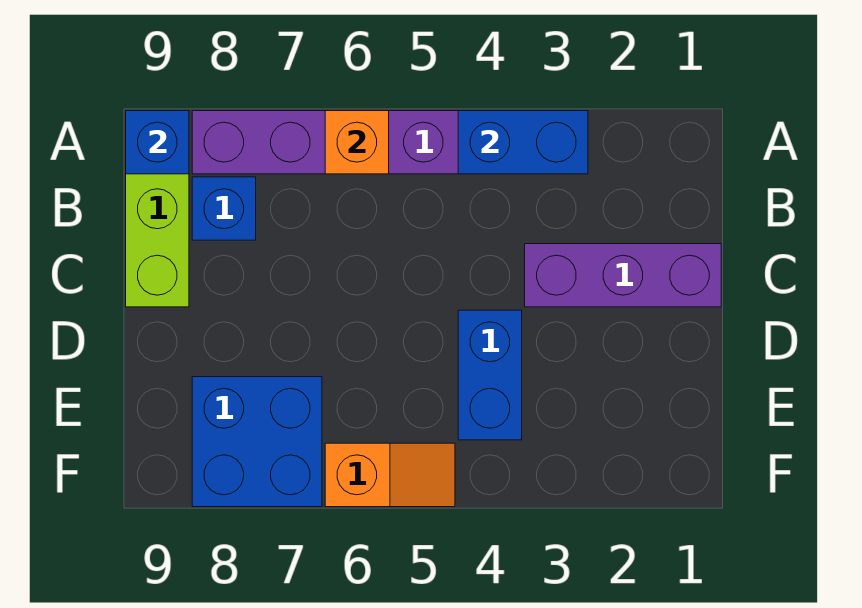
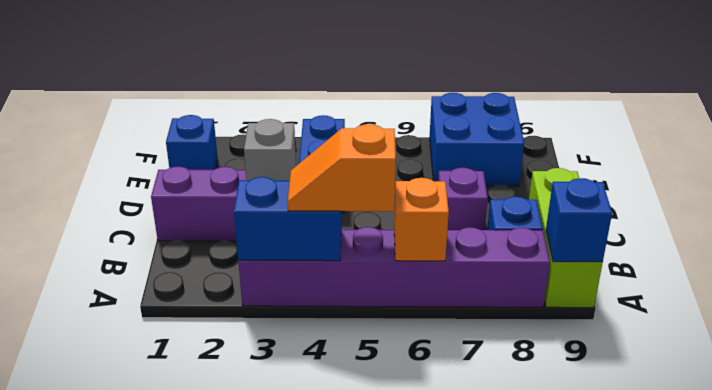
none -> grey brick C3 level 2
none -> purple brick C7 level 1
none -> blue brick E1 level 1
orange slope F5:F6 level 1 top 6 -> orange slope A4:A5 level 3 top 5

